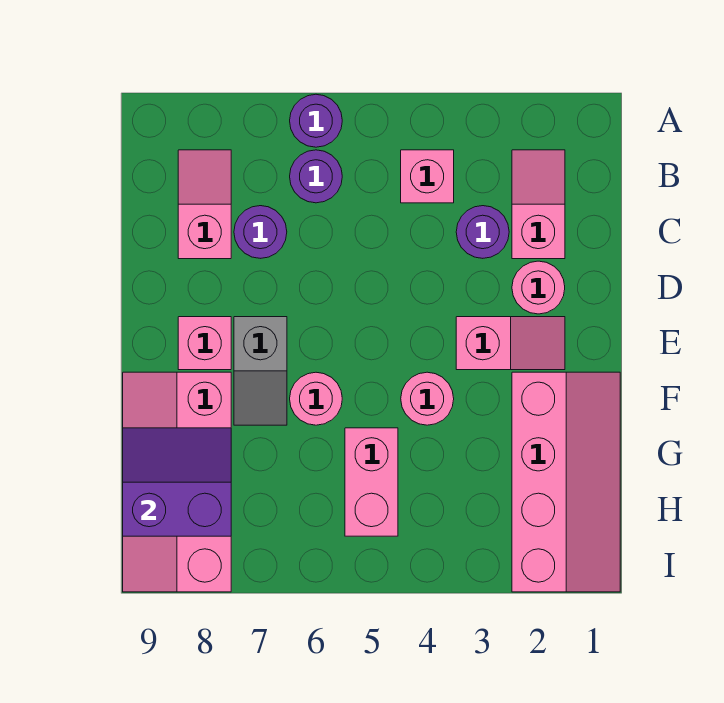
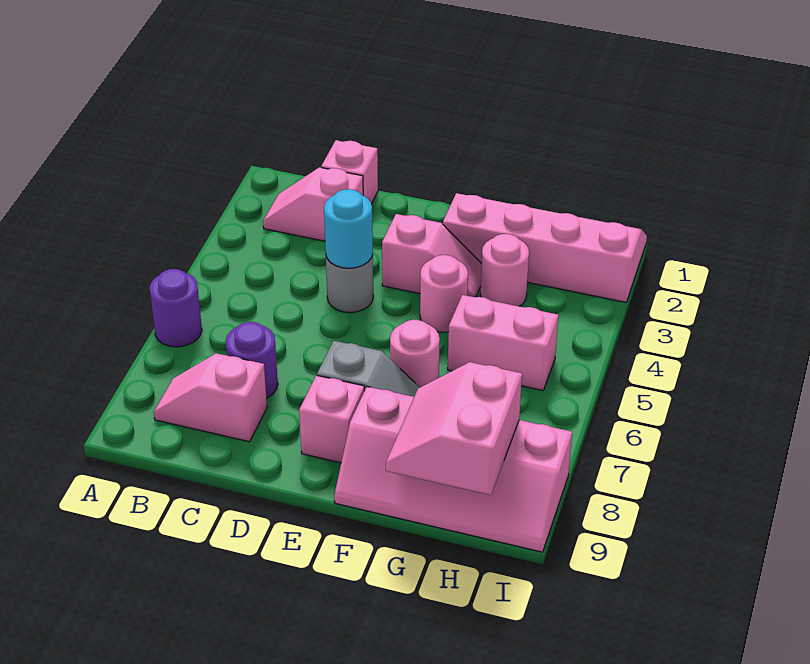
pink brick B4 level 1 -> pink brick C1 level 1
purple round brick B6 level 1 -> none
purple round brick C3 level 1 -> none
pink round brick D2 level 1 -> pink round brick G3 level 1
none -> grey round brick D4 level 1
none -> cyan round brick D4 level 2
pink slope E2:E3 level 1 top 3 -> pink slope E3:F3 level 1 top E
purple slope G8:H9 level 2 top H -> pink slope G8:H9 level 2 top H

